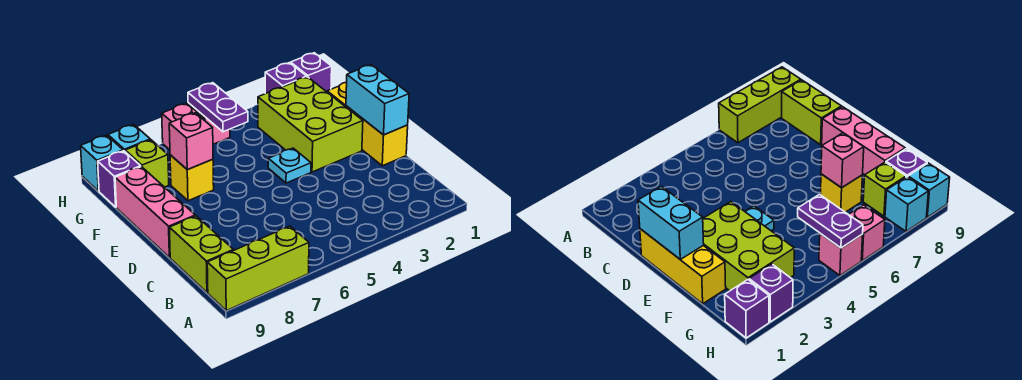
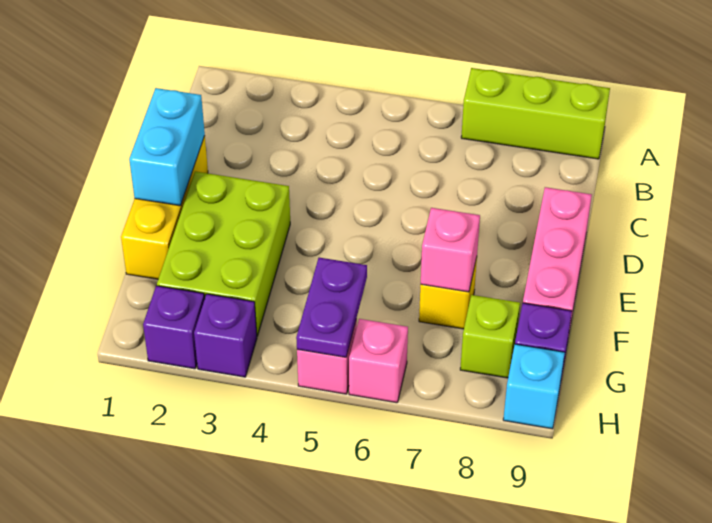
lime brick B9:C9 level 1 -> none
cyan plate E4 level 1 -> none
purple brick H1 level 1 -> purple brick H3 level 1
cyan brick H8 level 1 -> none

